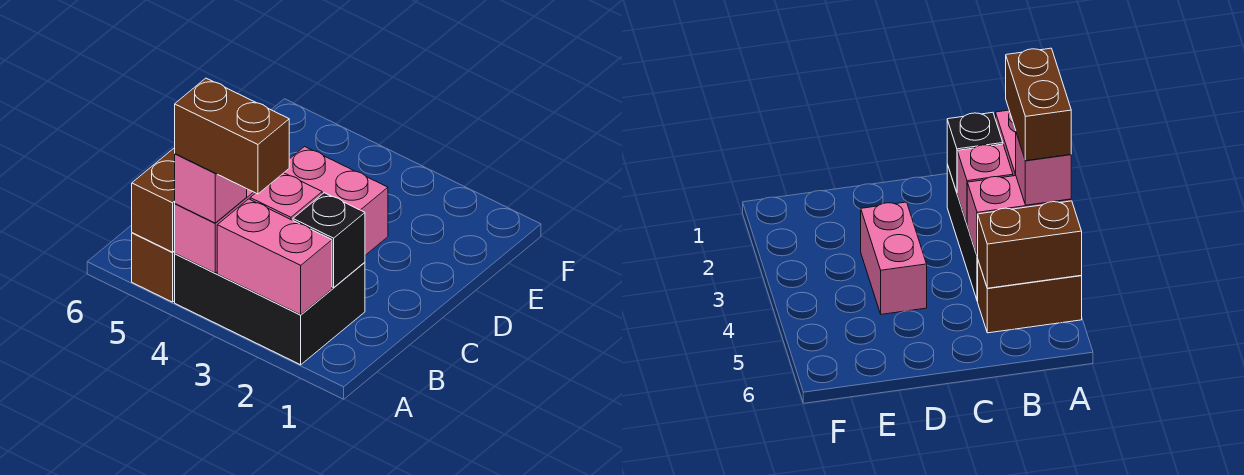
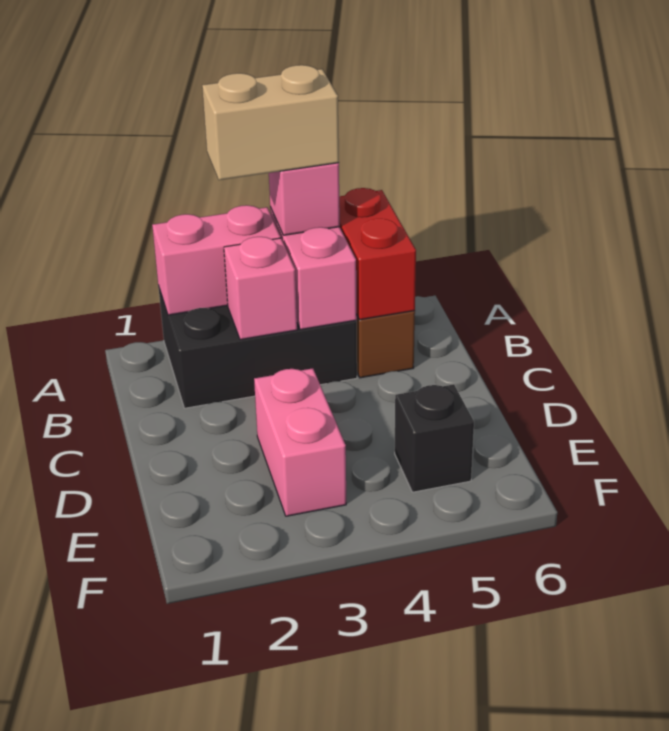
brown brick A3:A4 level 4 -> tan brick A3:A4 level 4
brown brick A5:B5 level 2 -> red brick A5:B5 level 2
black brick B2 level 2 -> black brick E5 level 1
pink brick D3:D4 level 1 -> pink brick D3:E3 level 1

